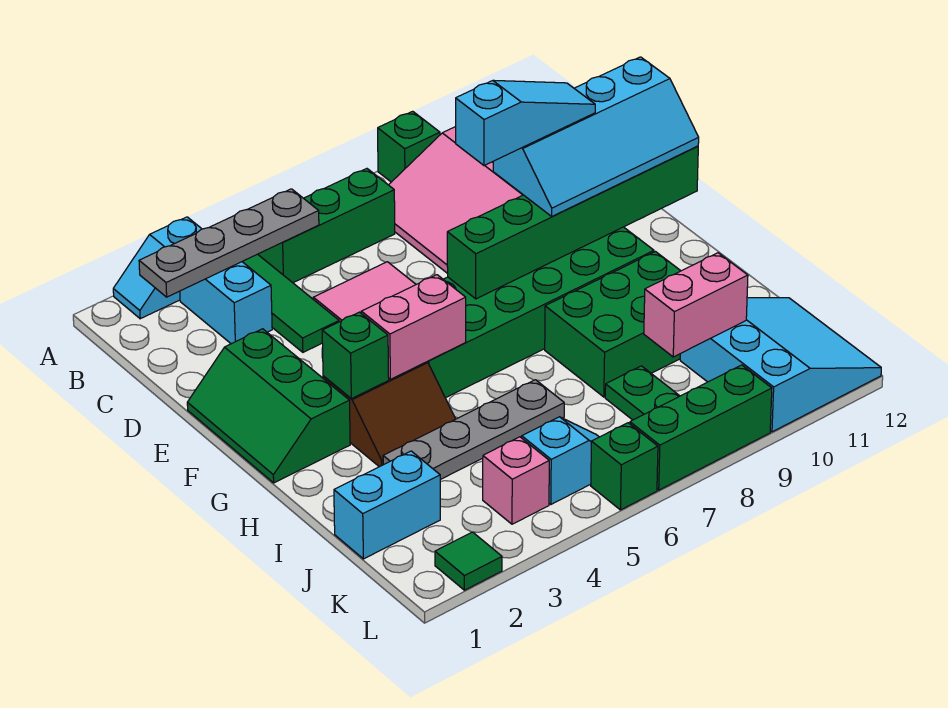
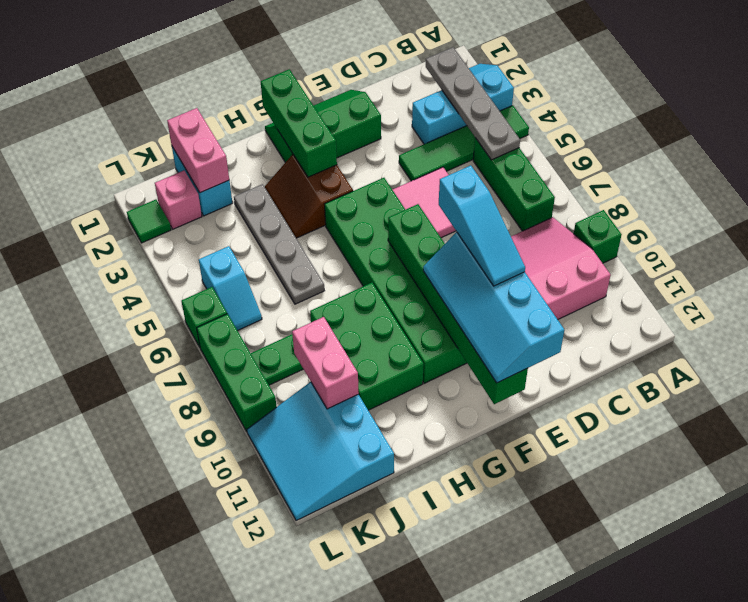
green brick G3 level 2 -> green brick G1:G3 level 2
pink brick G4:G5 level 2 -> pink brick J1:J2 level 2
cyan slope J10:L12 level 1 top 10 -> cyan slope J10:L12 level 1 top J
pink brick K4 level 1 -> pink brick K2 level 1

